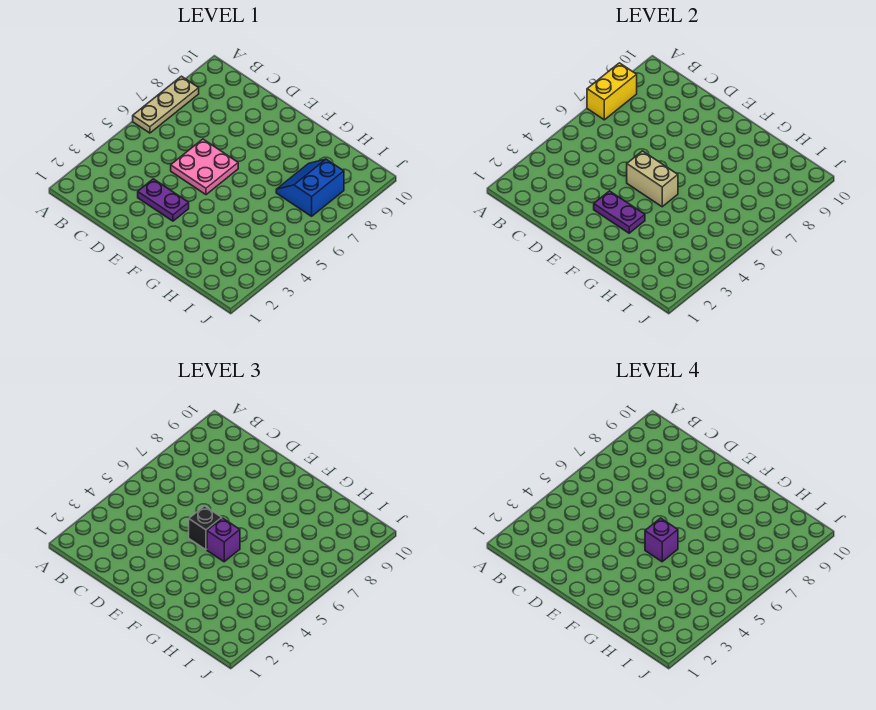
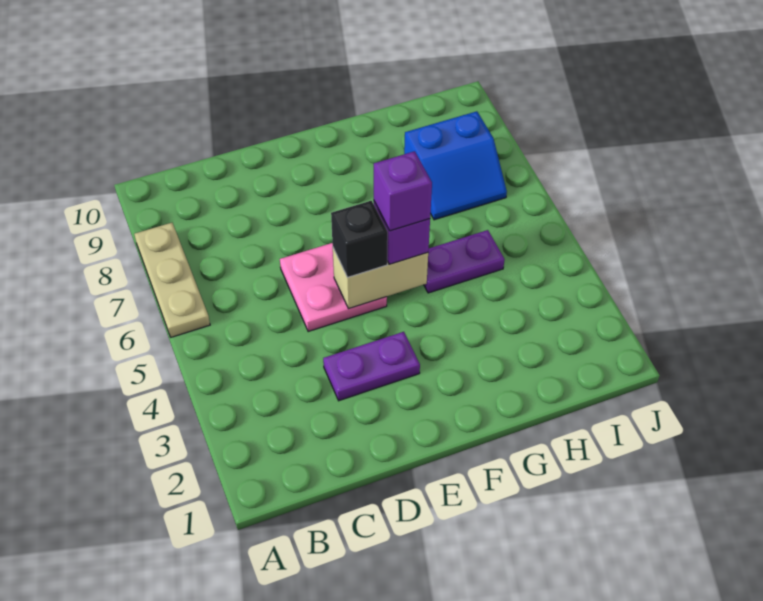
yellow brick A7:A8 level 2 -> none
purple plate E3:F3 level 2 -> purple plate G5:H5 level 1
blue slope H7:I8 level 1 top I -> blue slope H7:I8 level 1 top 8

